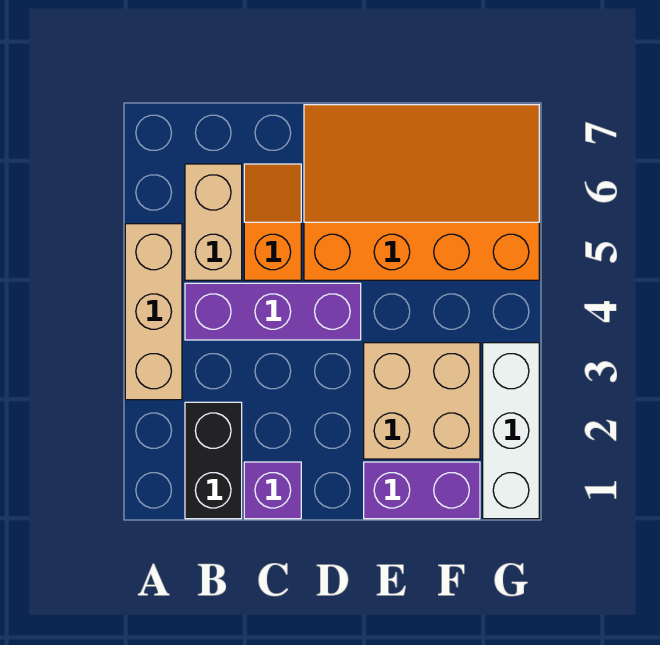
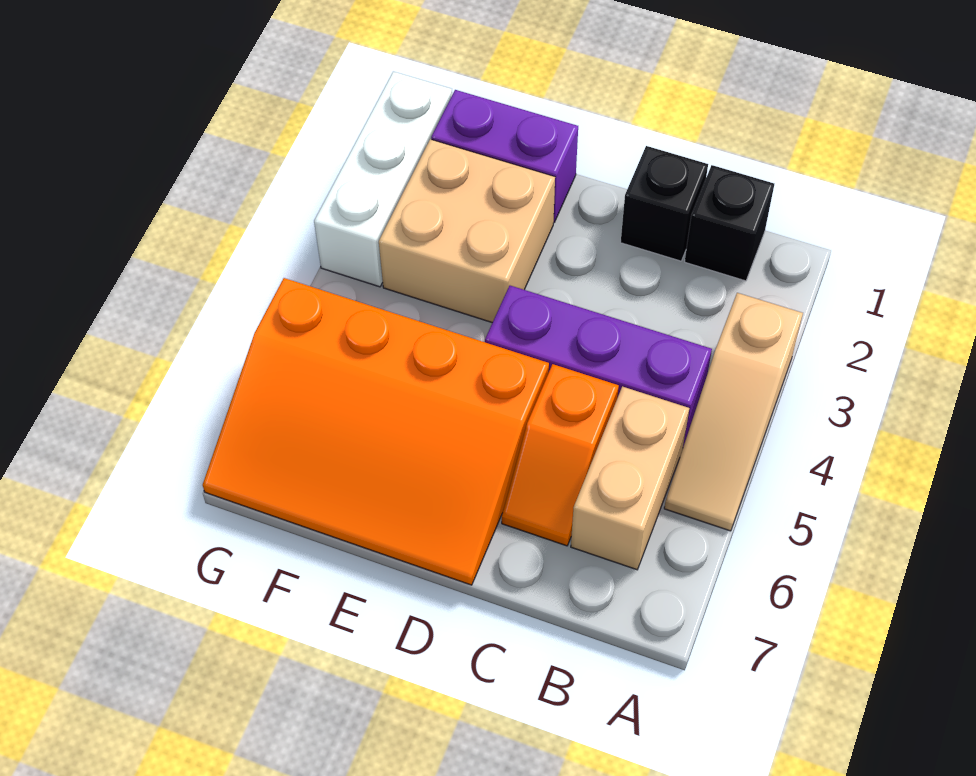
tan brick A3:A5 level 1 -> tan slope A3:A5 level 1 top 3
black brick B1:B2 level 1 -> black brick B1 level 1
purple brick C1 level 1 -> black brick C1 level 1

